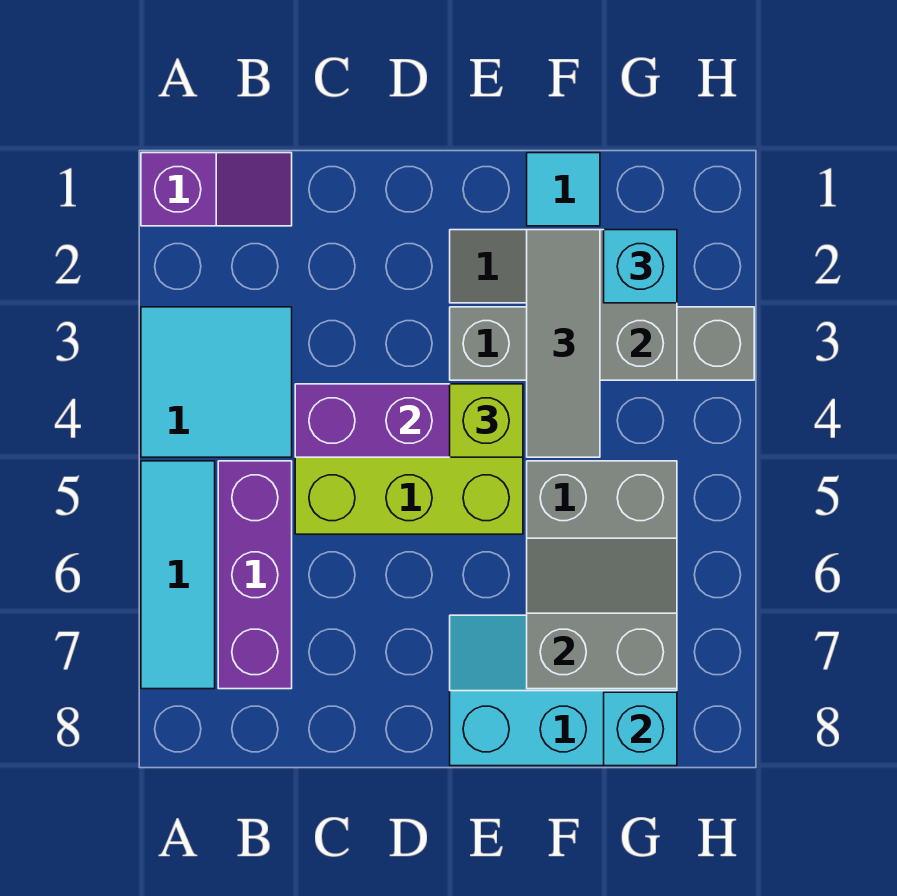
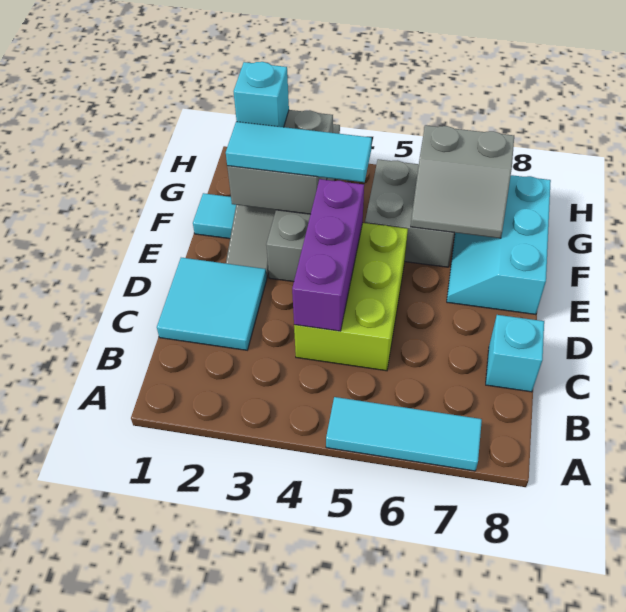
purple slope A1:B1 level 1 top A -> none
cyan tile A3:B4 level 1 -> cyan tile C1:D2 level 1
purple brick B5:B7 level 1 -> none
lime brick E4 level 3 -> none
grey tile F2:F4 level 3 -> cyan tile F2:F4 level 3
grey slope F6:G7 level 2 top 7 -> grey slope F6:G7 level 2 top G
cyan brick G8 level 2 -> cyan brick C8 level 1

